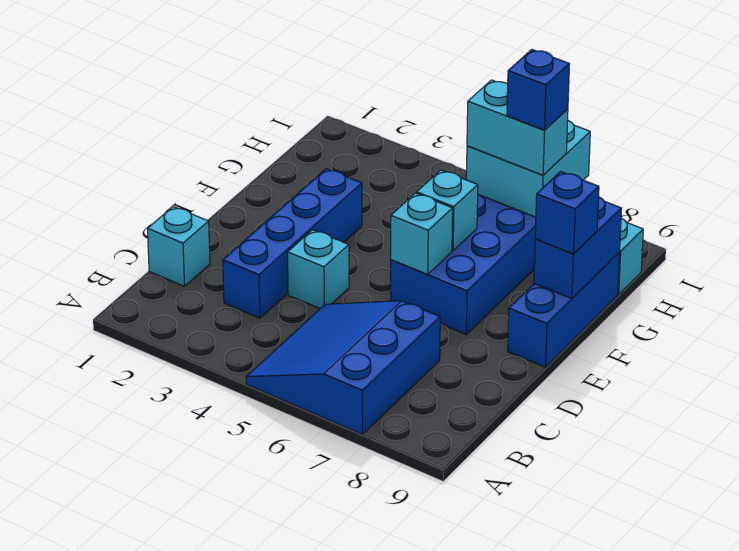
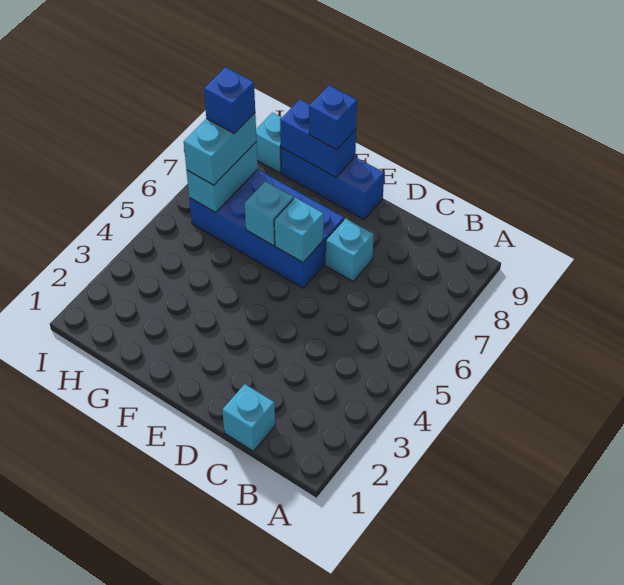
blue slope A5:C7 level 1 top 7 -> none
blue brick C3:F3 level 1 -> none
cyan brick D4 level 1 -> cyan brick D7 level 1
cyan brick H6:I7 level 2 -> cyan brick H6:H7 level 2

